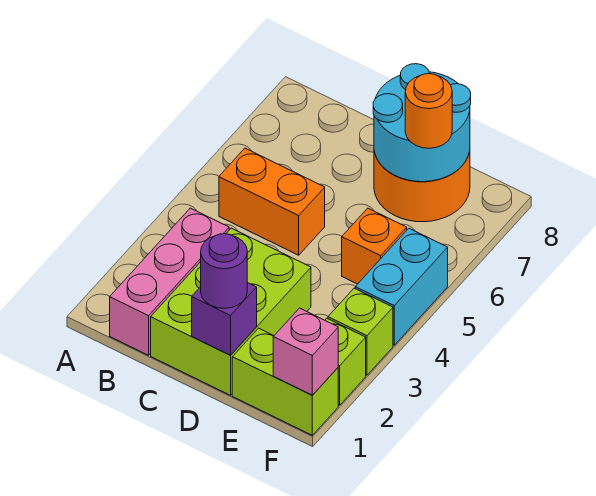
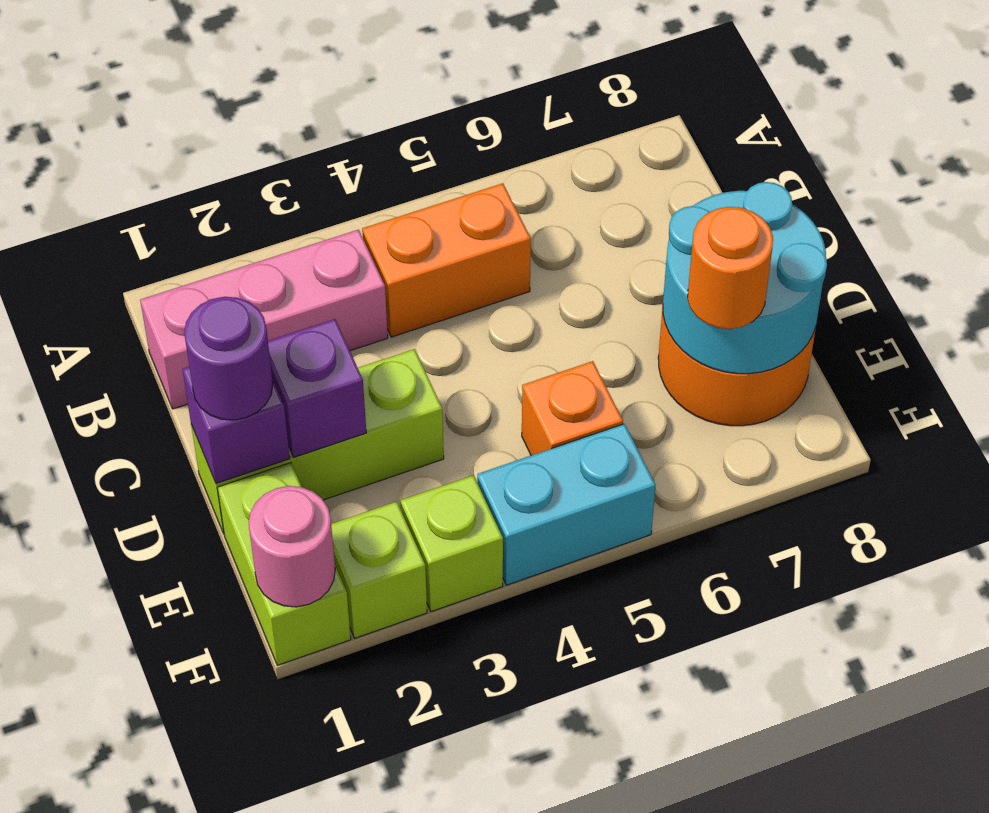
orange brick B5:C5 level 1 -> orange brick B4:B5 level 1
lime brick C1:D3 level 1 -> lime brick D1:D3 level 1
none -> purple brick D2 level 2
pink brick F1 level 2 -> pink round brick F1 level 2

